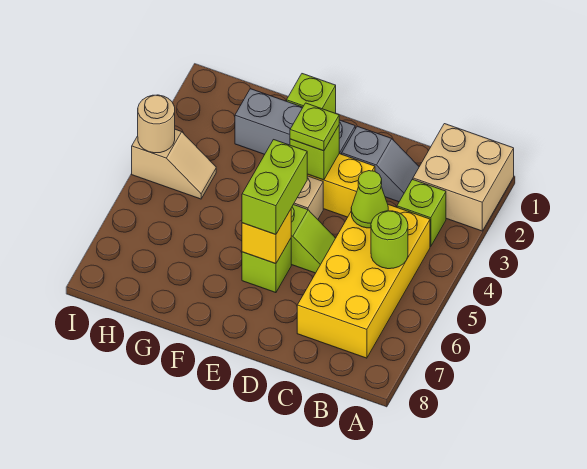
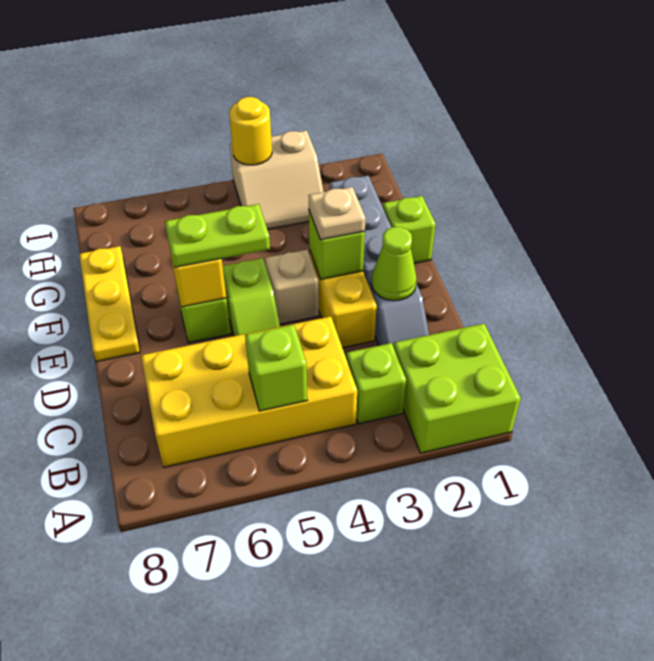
tan brick A1:B2 level 1 -> lime brick A1:B2 level 1
lime round brick B5 level 2 -> lime brick B5 level 2
lime cone C4 level 2 -> lime cone D2 level 2
lime plate E3 level 3 -> tan plate E3 level 3
lime brick E5:E6 level 3 -> lime plate E5:E6 level 3
none -> yellow plate E8:G8 level 1
tan slope H4:I4 level 1 top I -> tan slope H3:I4 level 1 top I
tan round brick I4 level 2 -> yellow round brick I4 level 2

